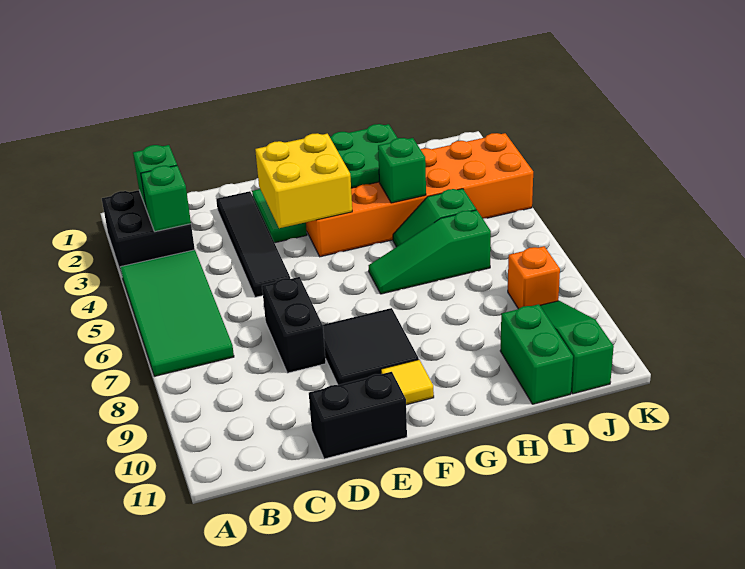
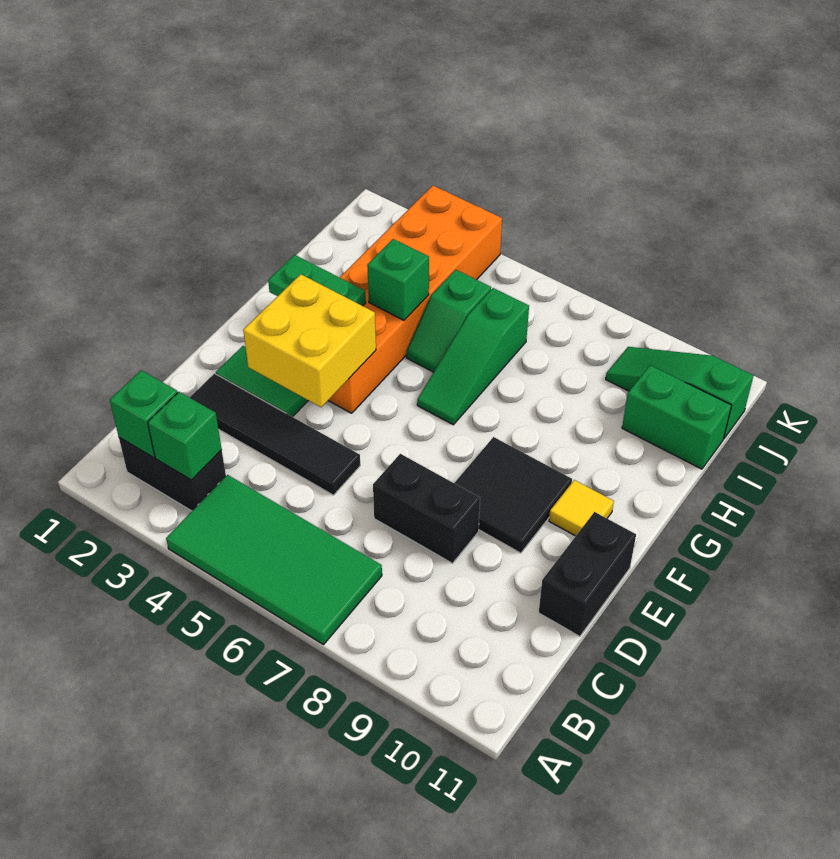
black brick A2:B3 level 1 -> black brick B2:B3 level 1
green plate G2:H3 level 2 -> green plate G2:G3 level 2
orange brick J8 level 1 -> none

